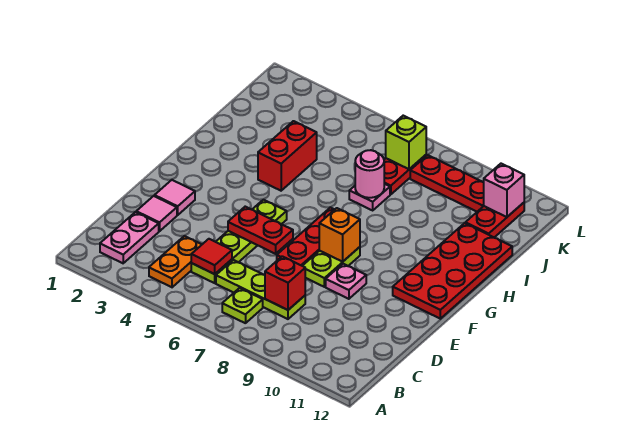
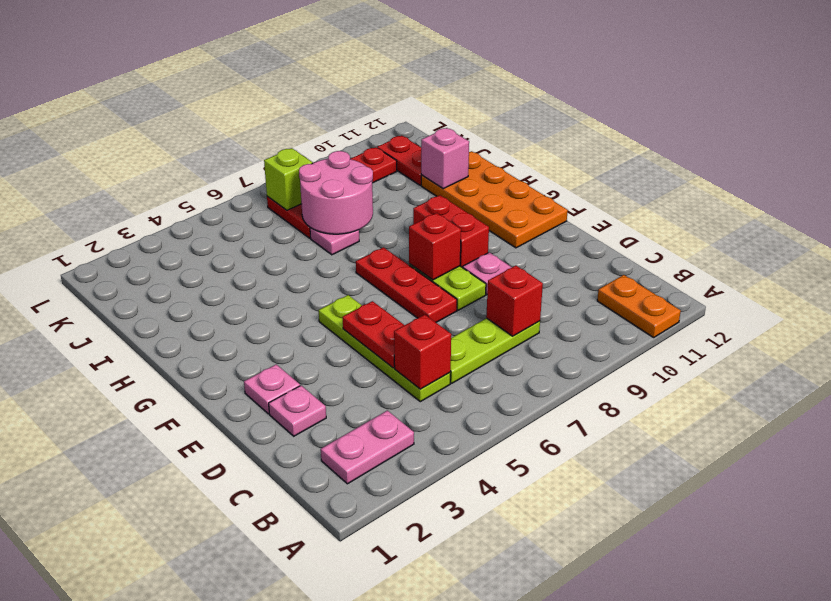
pink plate B2:C2 level 1 -> pink plate B2:B3 level 1
orange plate B4:C4 level 1 -> orange plate A11:B11 level 1
lime plate B7 level 1 -> none
red tile C5 level 2 -> red brick C5 level 2
pink tile D2 level 1 -> pink plate D2 level 1
pink tile E2 level 1 -> pink plate E2 level 1
red plate E5:E6 level 2 -> red plate D5:E5 level 2
orange brick F8 level 2 -> red brick F8 level 2
red plate F11:I12 level 1 -> orange plate F11:I12 level 1
red brick H4:I4 level 1 -> red brick F9:G9 level 1
pink round brick I7 level 2 -> pink round brick I7:J8 level 2
pink brick K11 level 2 -> pink brick I11 level 2

